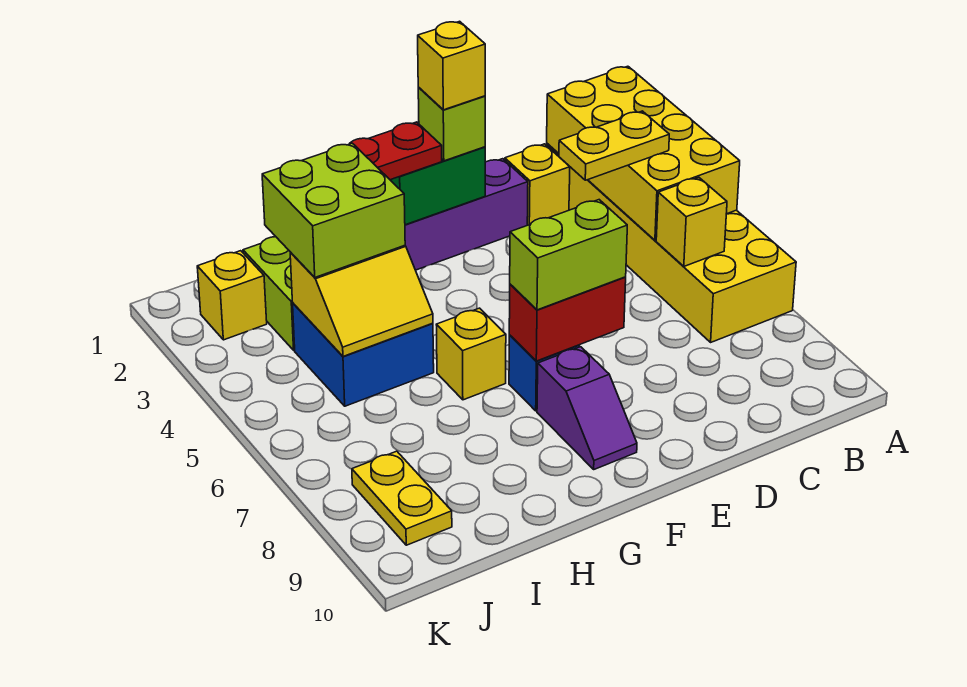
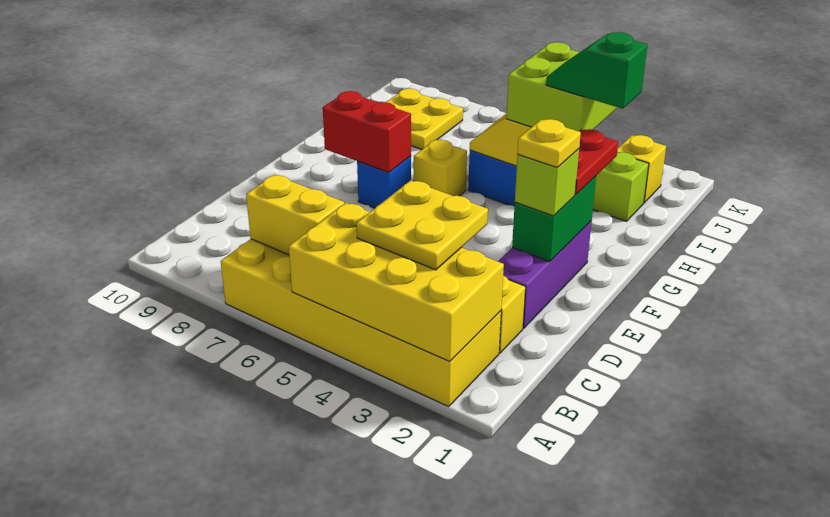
yellow plate B4:C4 level 3 -> yellow plate B3:C4 level 3
yellow brick B6 level 2 -> yellow brick B6:B7 level 2
yellow brick E2 level 4 -> yellow plate E2 level 4
red brick E7:F7 level 2 -> red brick F7:F8 level 2
lime brick E7:F7 level 3 -> none
purple slope F8:F9 level 1 top 8 -> none
none -> green slope H2:H3 level 4 top 2
yellow plate J8:J9 level 1 -> yellow plate I8:J9 level 1

